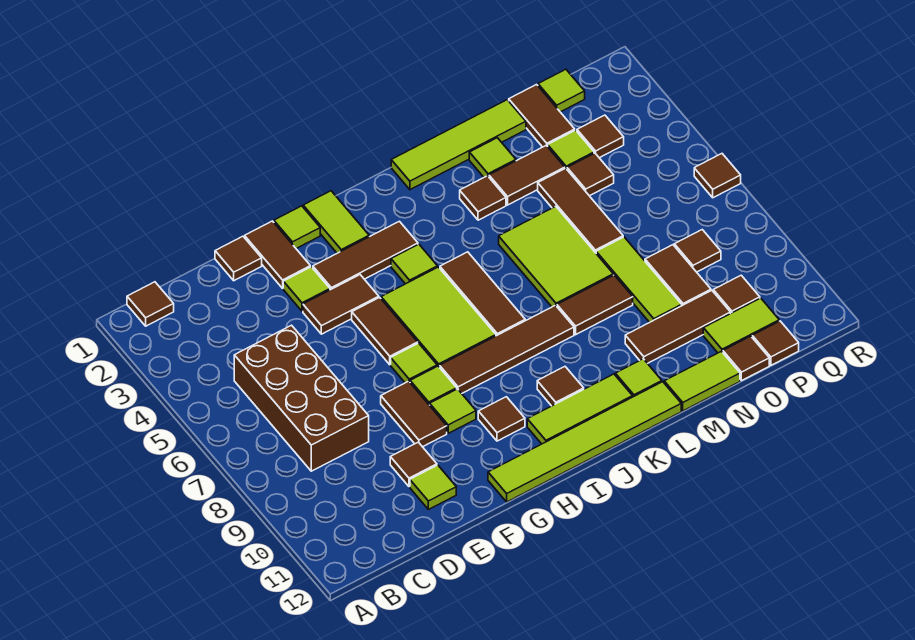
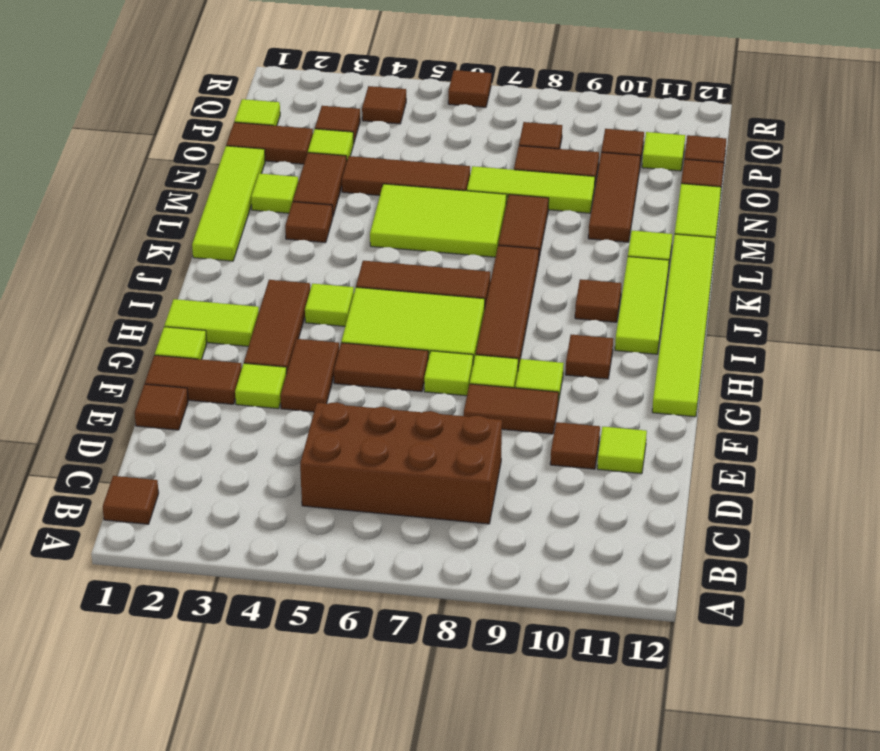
brown tile O4 level 1 -> brown tile Q4 level 1
lime tile O11:P11 level 1 -> lime tile P11 level 1

